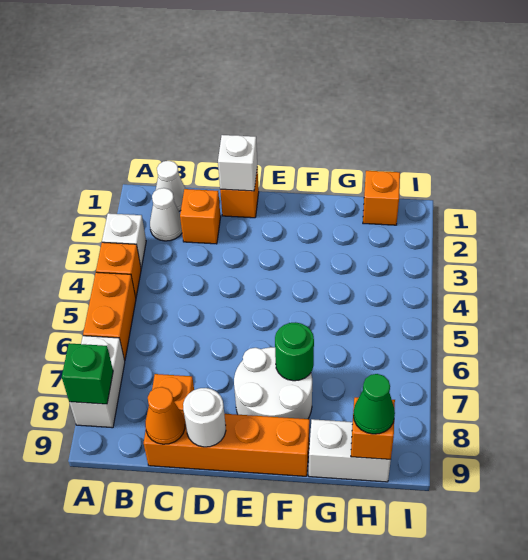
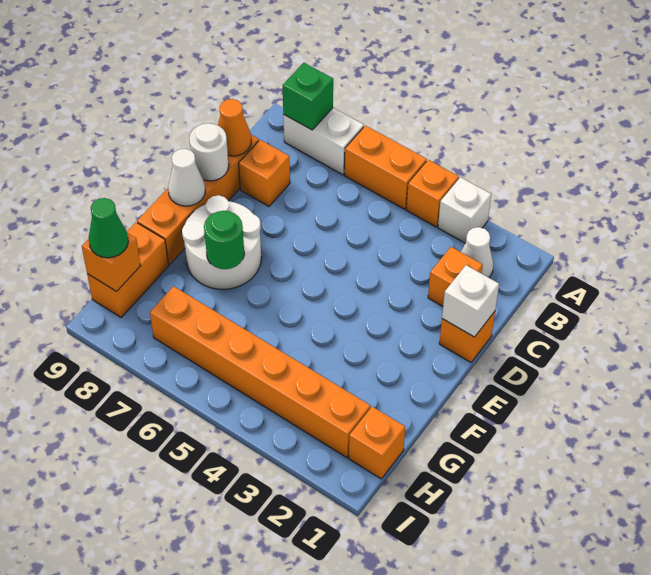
white cone B1 level 1 -> white cone E9 level 2
white brick G9:H9 level 1 -> orange brick G9:H9 level 1
none -> orange brick H2:H7 level 1

